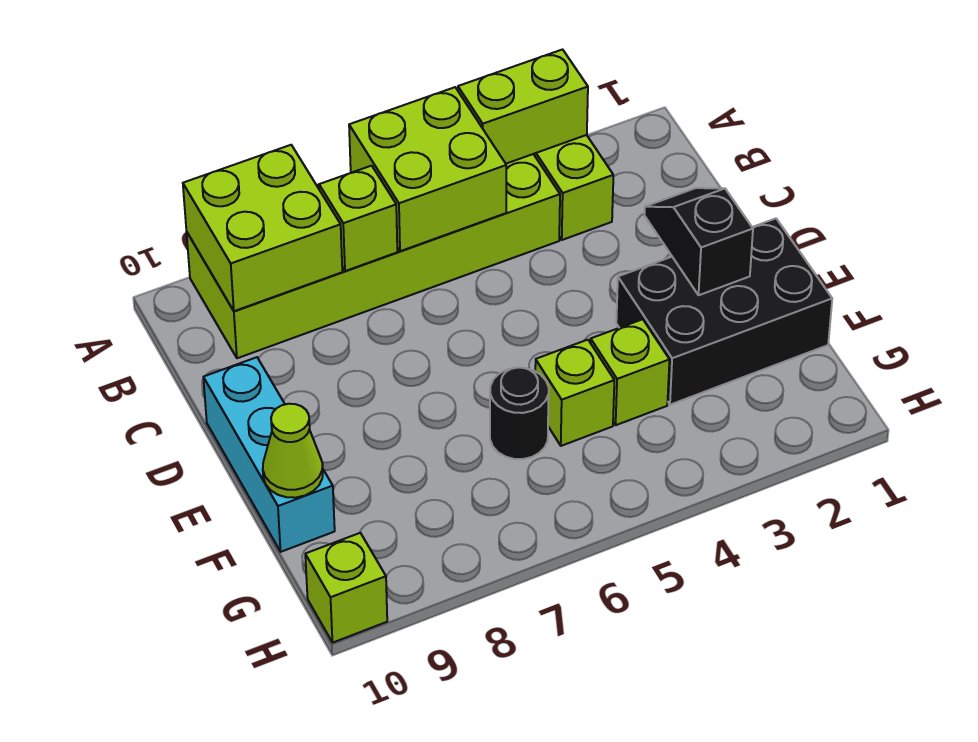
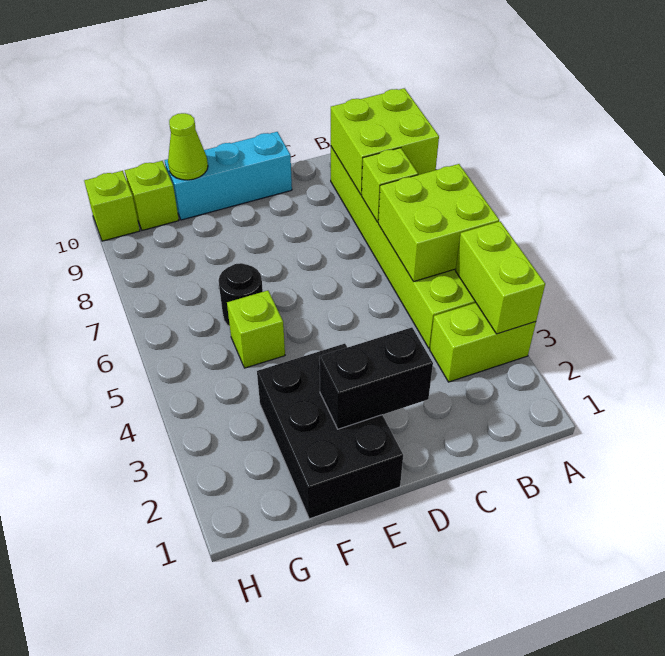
black slope D2:E2 level 2 top E -> black brick D2:E2 level 2
lime brick F4 level 1 -> lime brick G10 level 1

